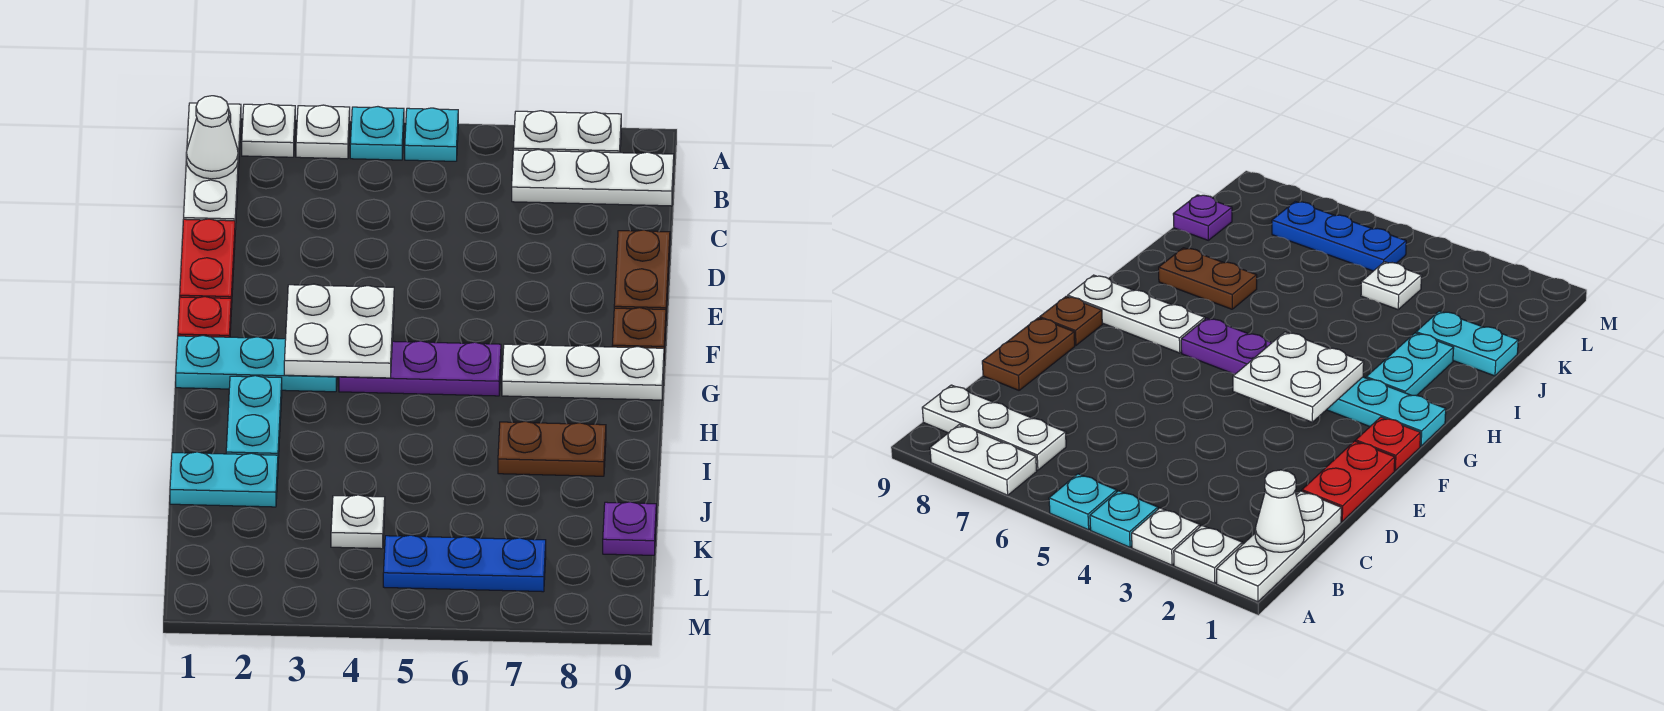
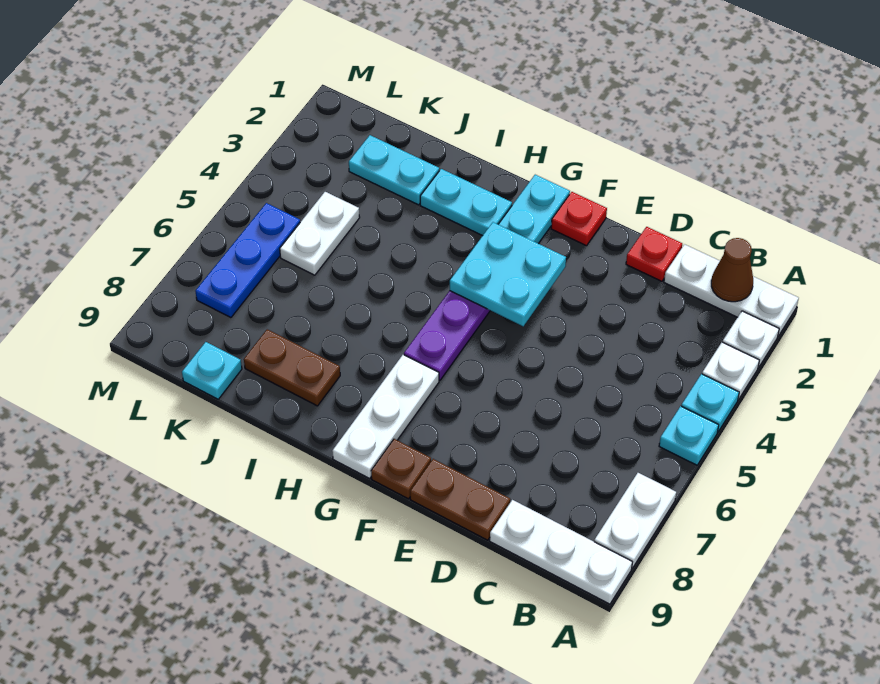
white cone B1 level 2 -> brown cone B1 level 2
white plate B7:B9 level 1 -> white plate A9:C9 level 1
red plate D1:E1 level 1 -> red plate D1 level 1
white plate F3:G4 level 2 -> cyan plate F3:G4 level 2
brown plate I7:I8 level 1 -> brown plate I8:J8 level 1
cyan plate J1:J2 level 1 -> cyan plate J2:K2 level 1
white plate K4 level 1 -> white plate K4:K5 level 1
purple plate K9 level 1 -> cyan plate K9 level 1

